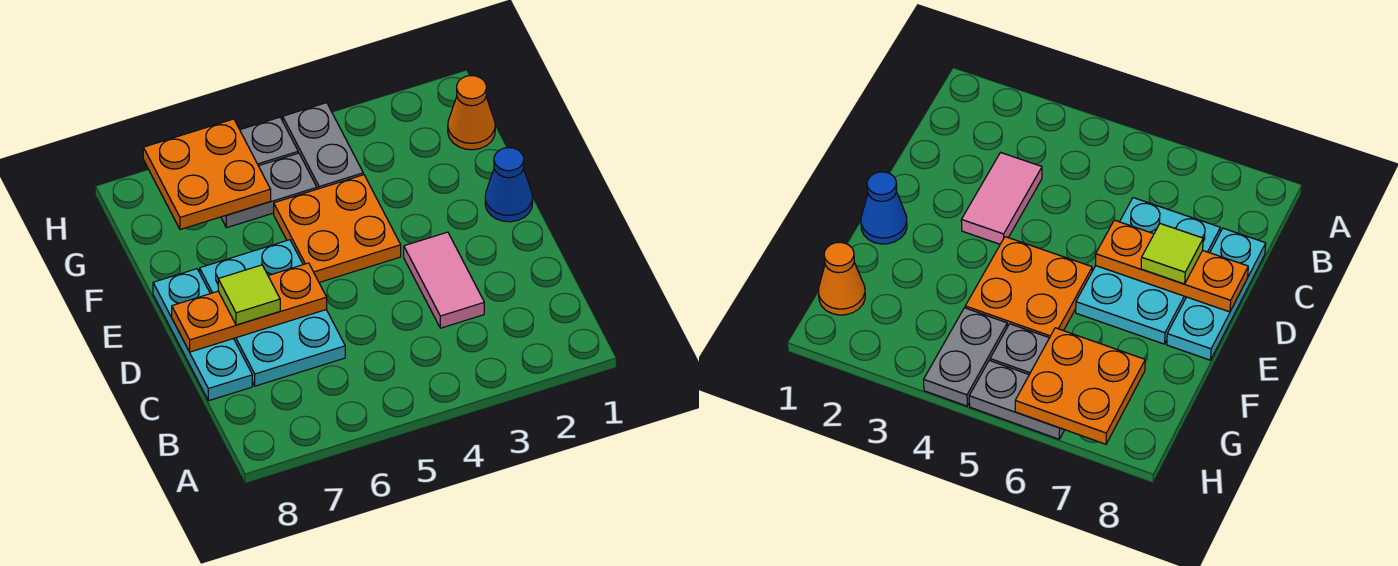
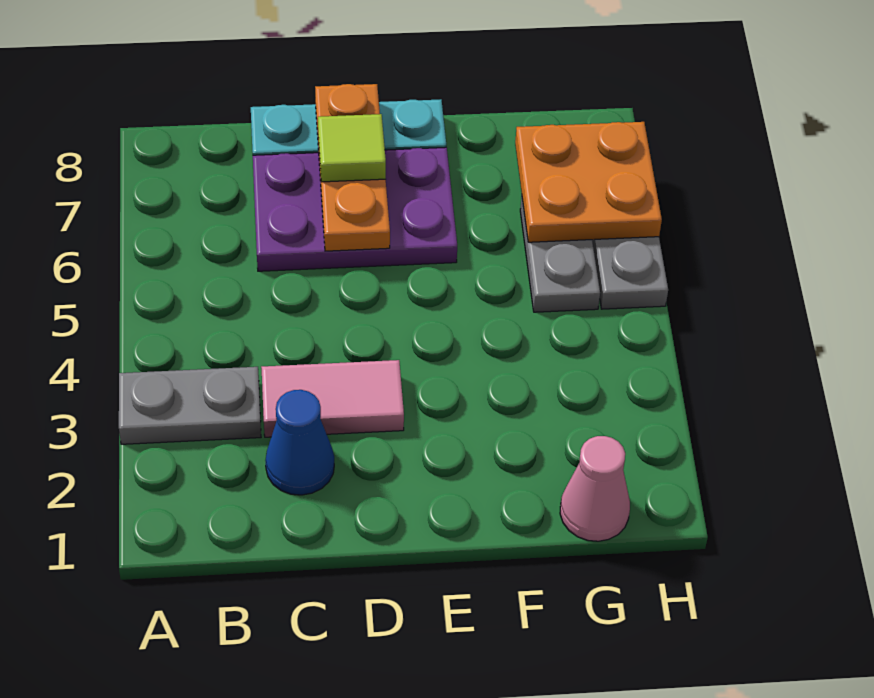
cyan plate C6:E7 level 1 -> purple plate C6:E7 level 1
blue cone E1 level 1 -> blue cone C2 level 1
orange plate E4:F5 level 1 -> none
orange cone G1 level 1 -> pink cone G1 level 1
grey plate G4:H4 level 1 -> grey plate A3:B3 level 1

